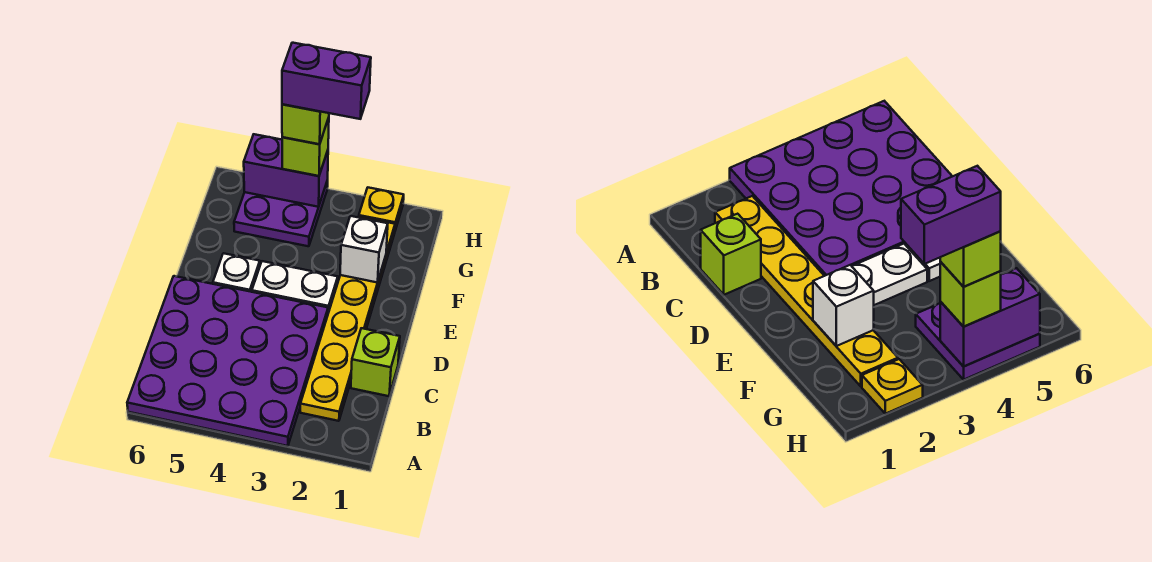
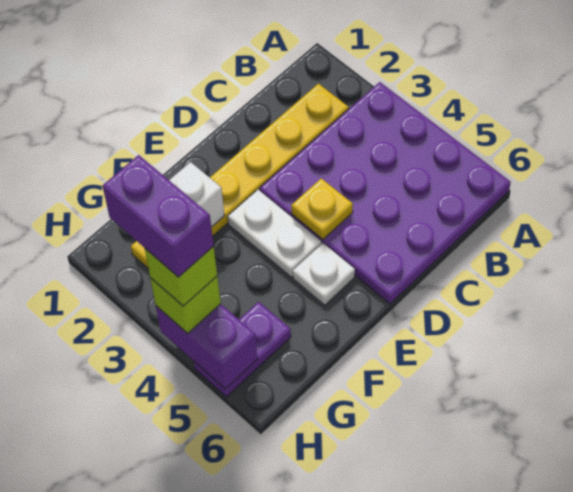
lime brick C1 level 1 -> none
purple plate G4:H5 level 1 -> purple plate G5:H5 level 1
yellow plate H2 level 1 -> yellow plate D4 level 2

